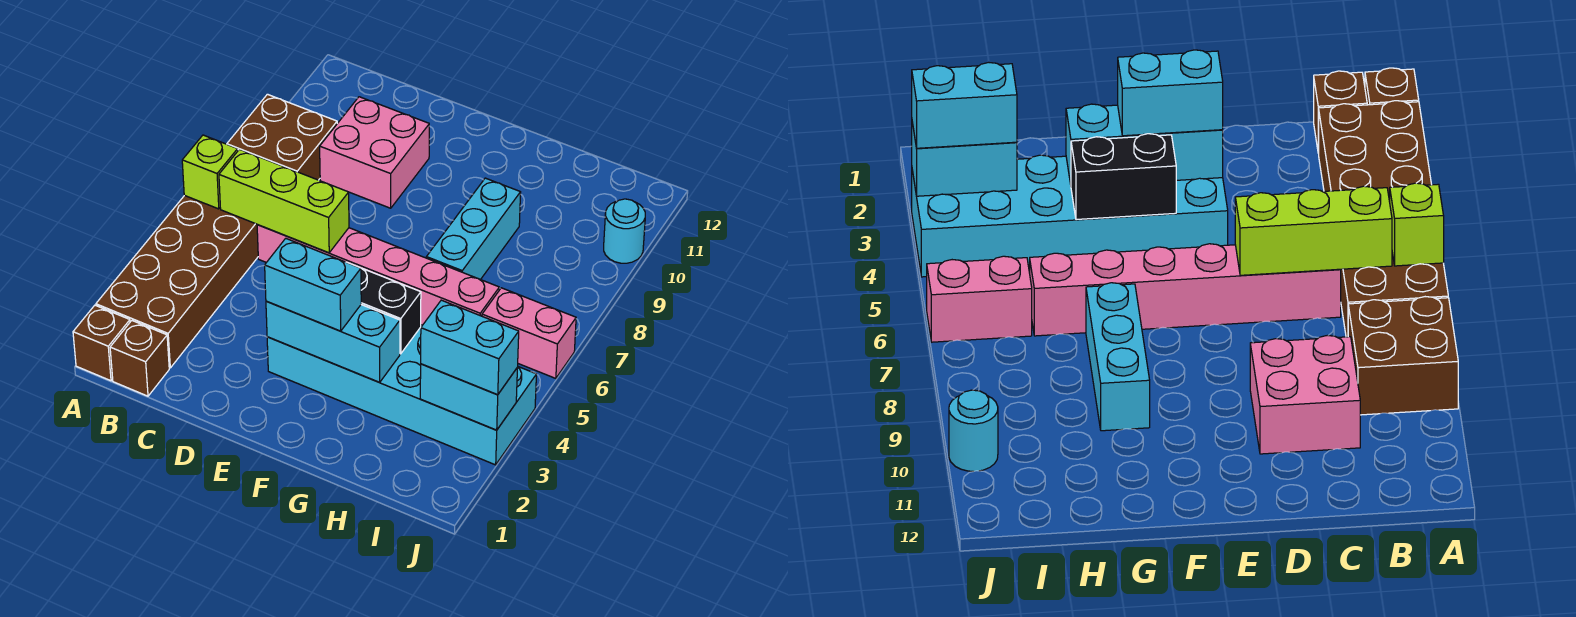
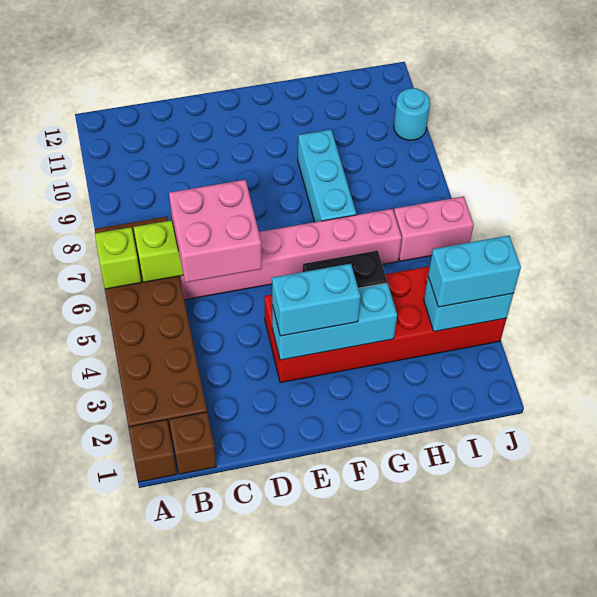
brown brick A8:B9 level 1 -> none
pink brick C9:D10 level 1 -> pink brick C5:D6 level 3
cyan brick E3:J4 level 1 -> red brick E3:J4 level 1

